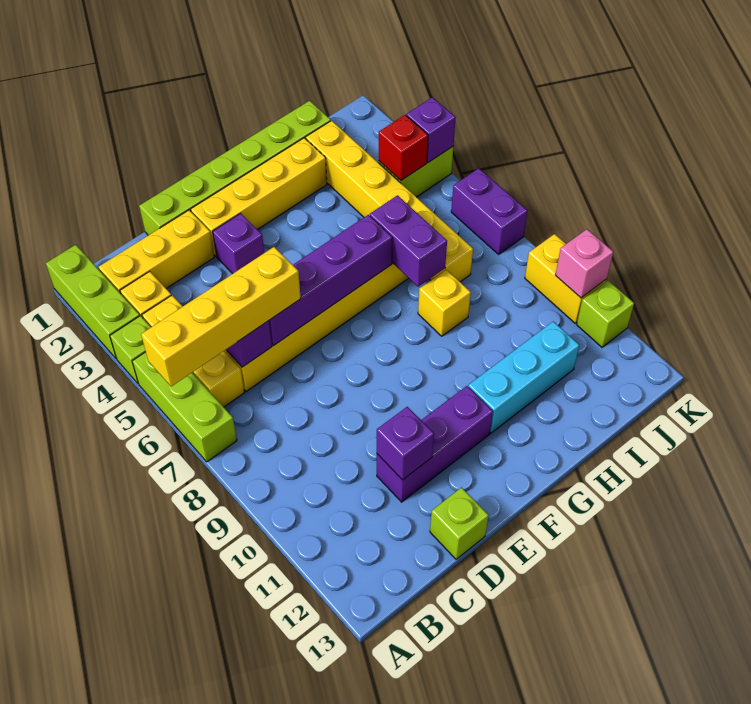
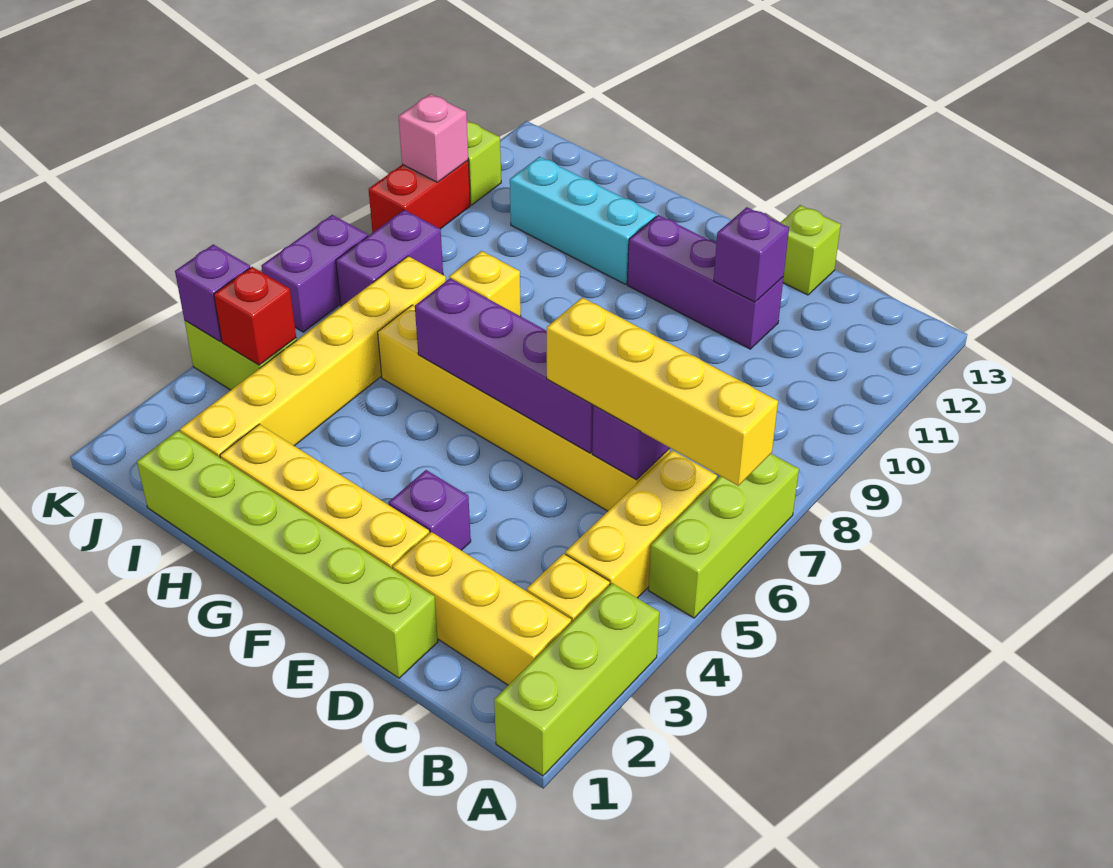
lime brick A4 level 1 -> none
purple brick H6:H7 level 2 -> purple brick J7:J8 level 1
yellow brick K9:K10 level 1 -> red brick K9:K10 level 1

